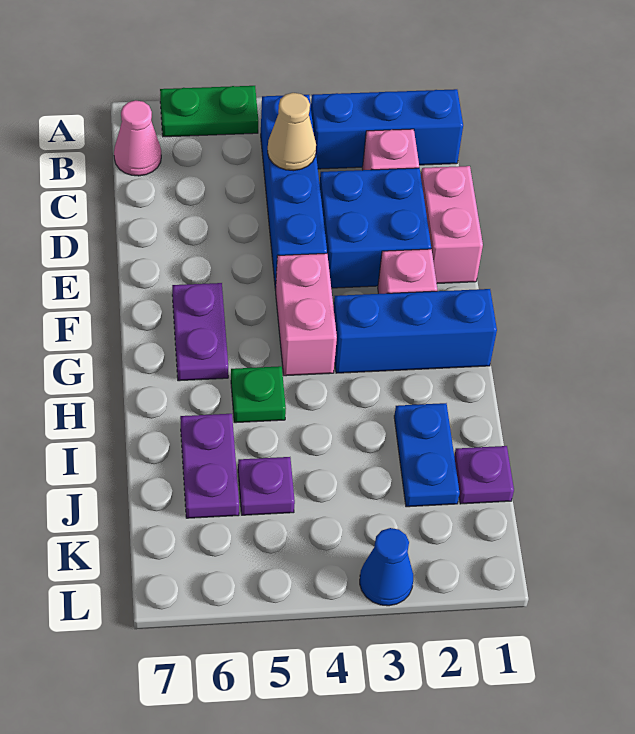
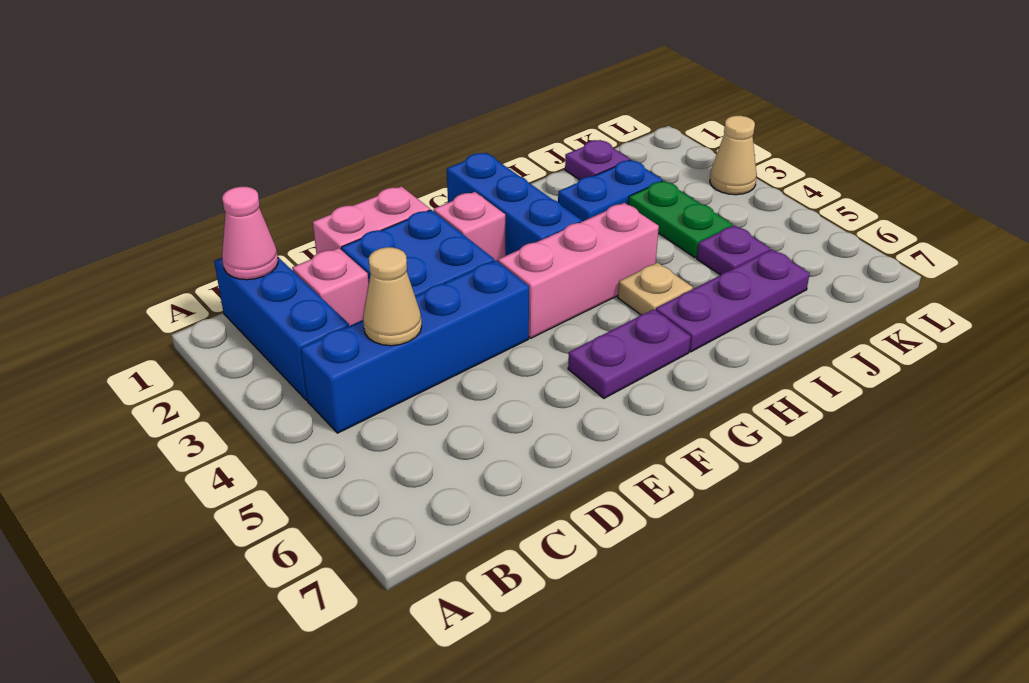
green plate A5:A6 level 1 -> green plate J3:J4 level 1
pink cone B7 level 1 -> pink cone B1 level 2
pink brick F4:G4 level 1 -> pink brick F4:H4 level 1
green plate H5 level 1 -> tan plate H5 level 1
purple plate I6:J6 level 1 -> purple plate H6:J6 level 1
blue cone L3 level 1 -> tan cone L3 level 1

